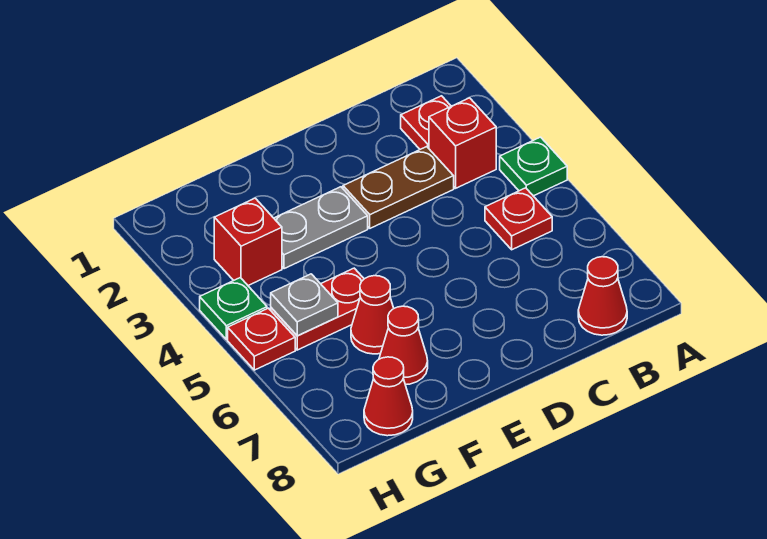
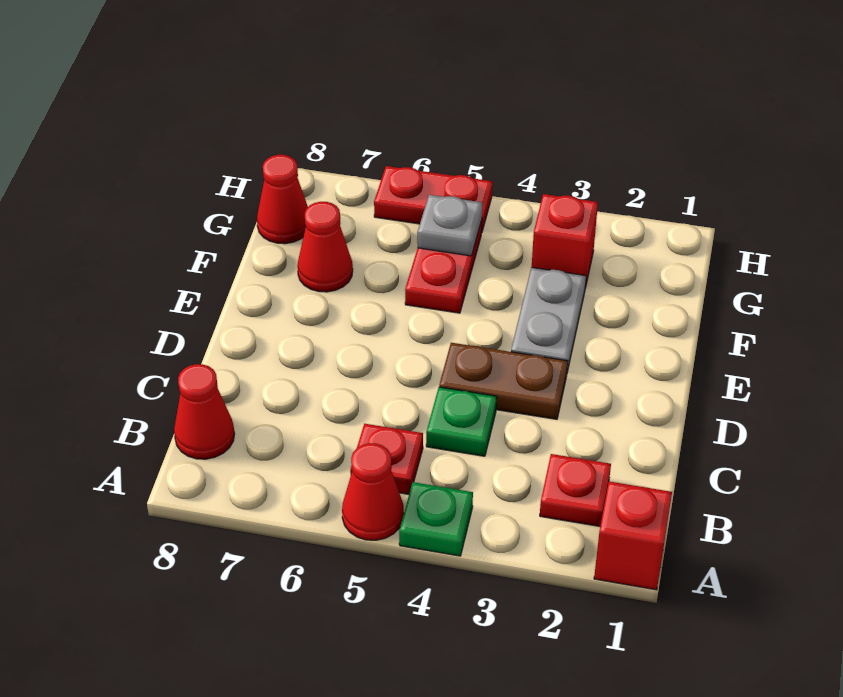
red brick B3 level 1 -> red brick A1 level 1
brown plate C3:D3 level 1 -> brown plate D3:D4 level 1
red cone F6 level 1 -> red cone A5 level 1
green plate H4 level 1 -> green plate C4 level 1
red plate H5 level 1 -> red plate H5:H6 level 1

